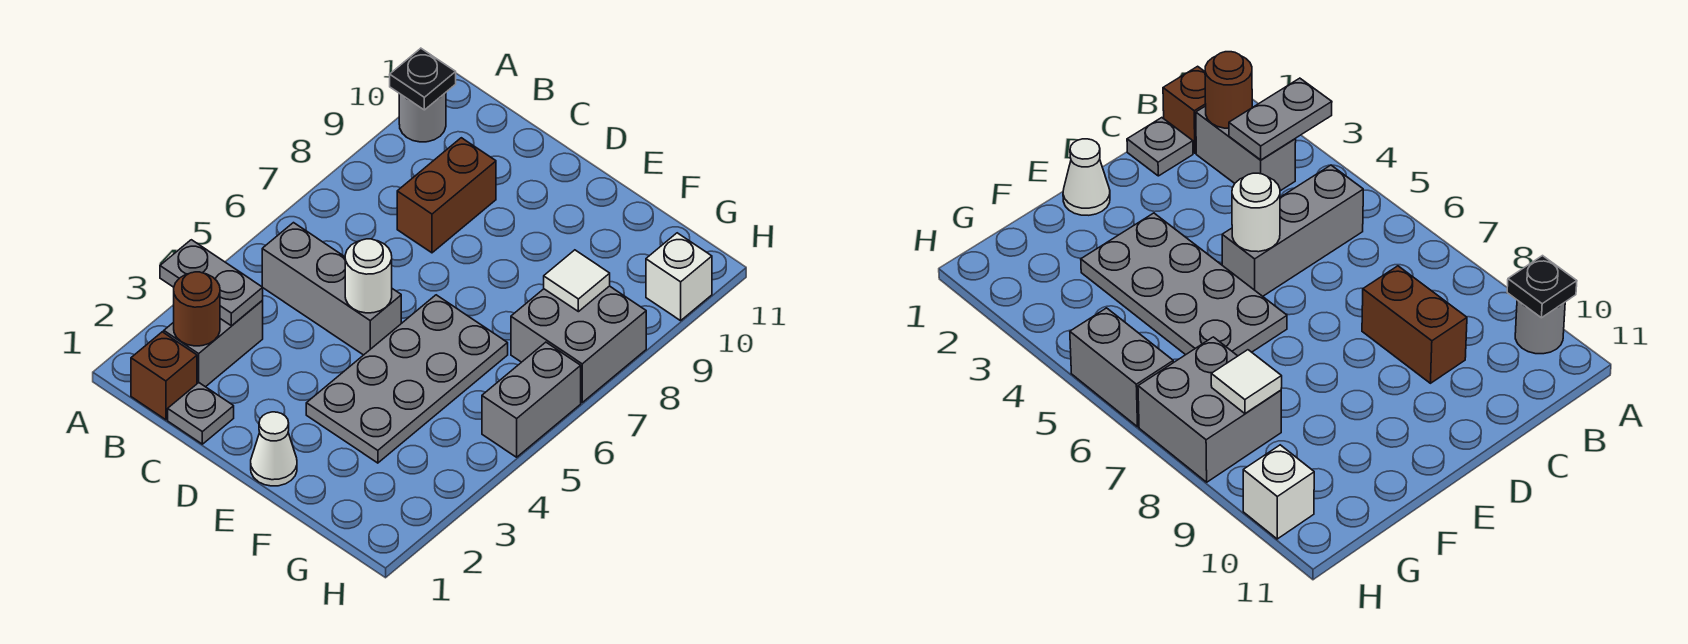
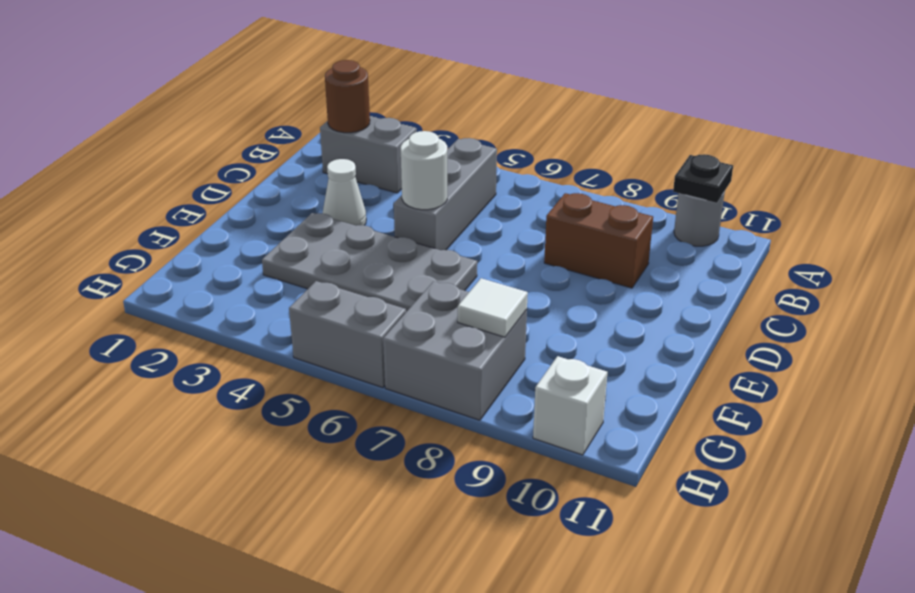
grey plate A3:B3 level 2 -> none
brown brick B1 level 1 -> none
grey plate C1 level 1 -> none
white cone E1 level 1 -> white cone D3 level 1

